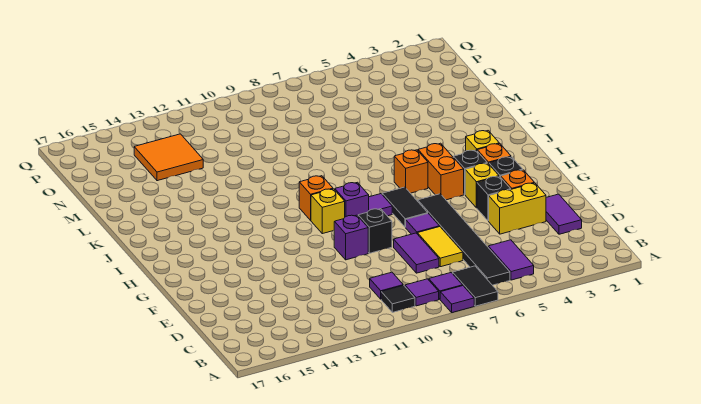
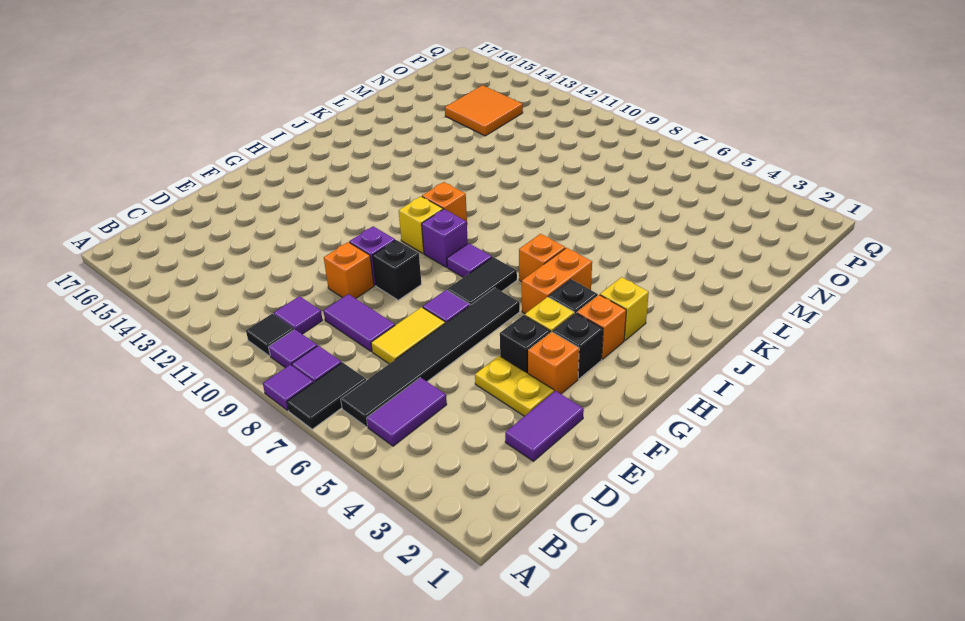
purple tile D8:E8 level 1 -> purple tile D8:D9 level 1
yellow brick E3:E4 level 1 -> yellow plate E3:E4 level 1
none -> orange brick E10 level 1

